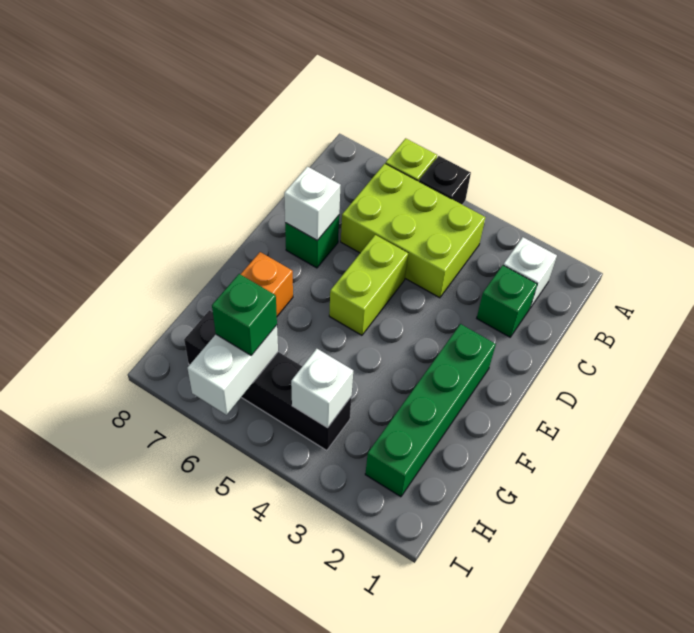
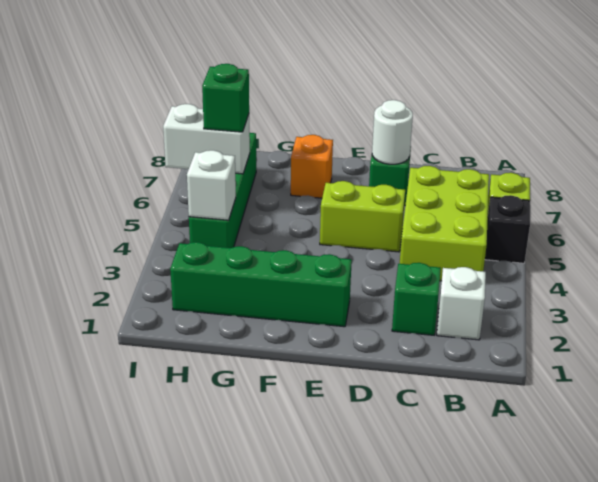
white brick D7 level 2 -> white round brick D7 level 2
black brick H4:H7 level 1 -> green brick H4:H7 level 1

